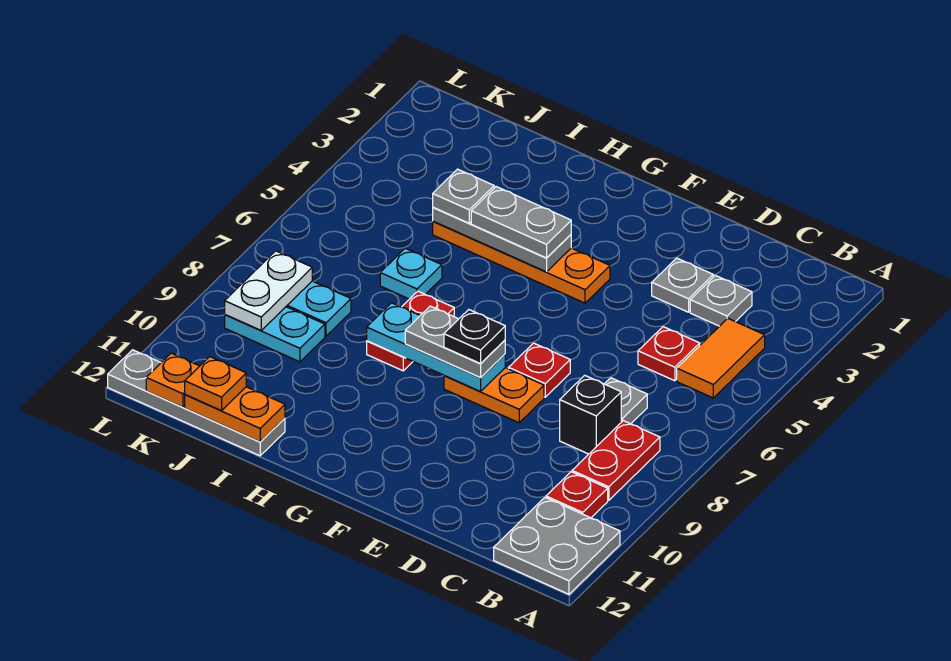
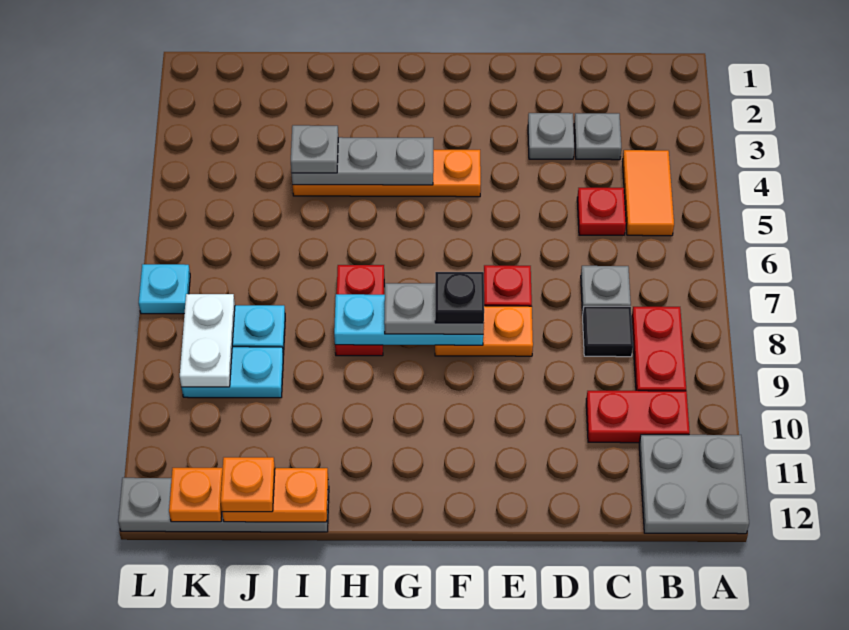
red plate B10 level 1 -> red plate B10:C10 level 1
black brick C8 level 1 -> black tile C8 level 1
grey plate G4:H4 level 3 -> none
cyan plate I6 level 1 -> cyan plate L7 level 1

